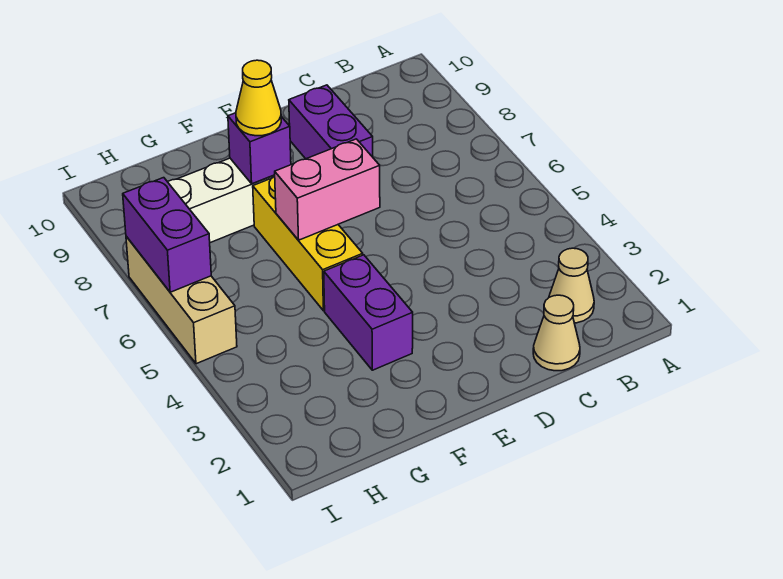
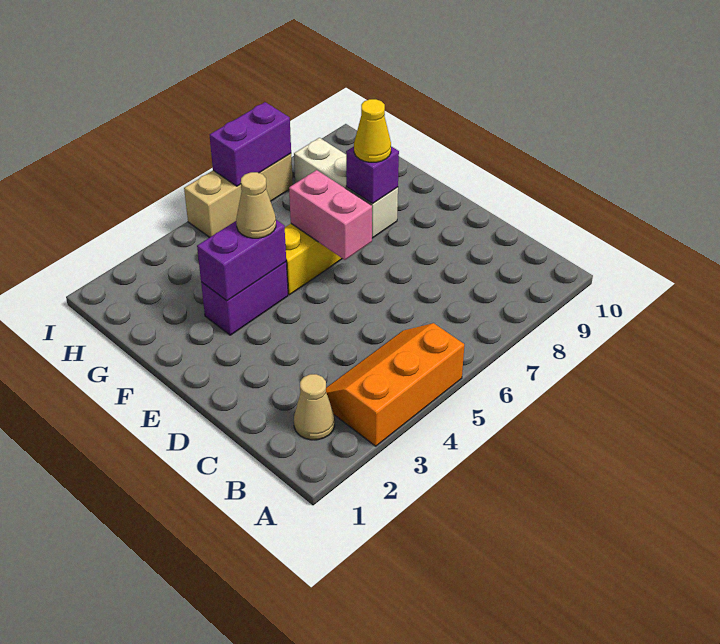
none -> orange slope A3:B5 level 1 top A
tan cone C1 level 1 -> tan cone F4 level 3
purple brick D8:D9 level 1 -> purple brick F3:F4 level 2

